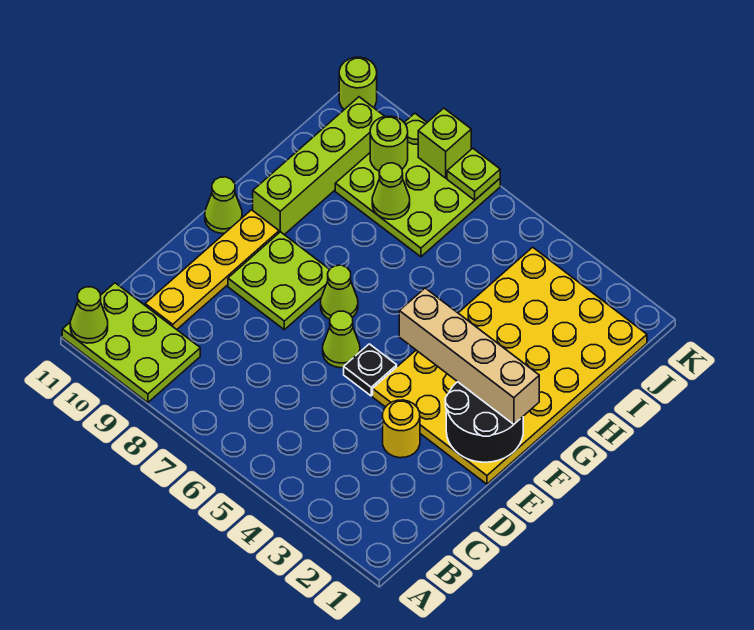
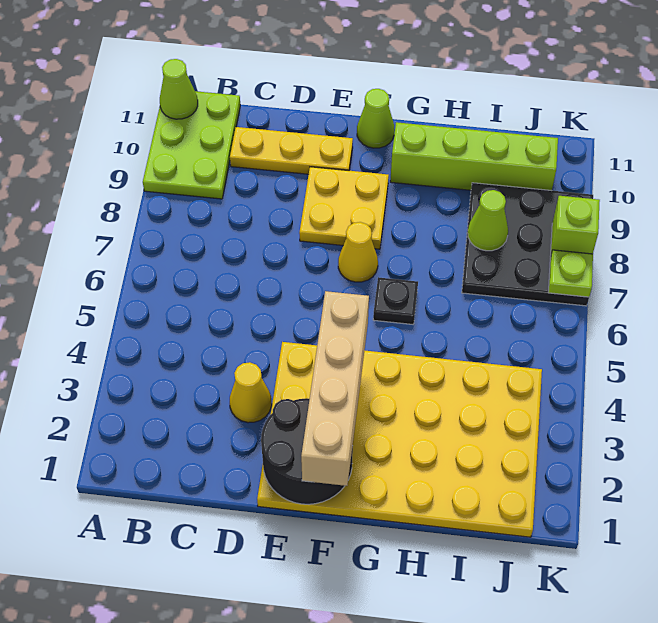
yellow plate C10:F10 level 1 -> yellow plate C10:E10 level 1
yellow round brick D3 level 1 -> yellow cone D3 level 1
black plate E5 level 1 -> black plate G6 level 1
lime cone E6 level 1 -> none
lime plate E8:F9 level 1 -> yellow plate E8:F9 level 1
lime cone F7 level 1 -> yellow cone F7 level 1
lime plate I7:K9 level 1 -> black plate I7:K9 level 1
lime round brick J9 level 2 -> none
lime round brick K11 level 1 -> none

